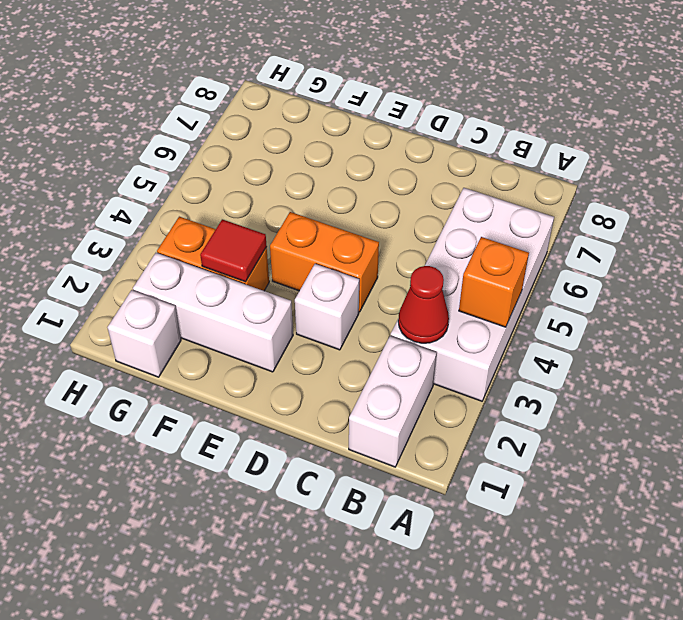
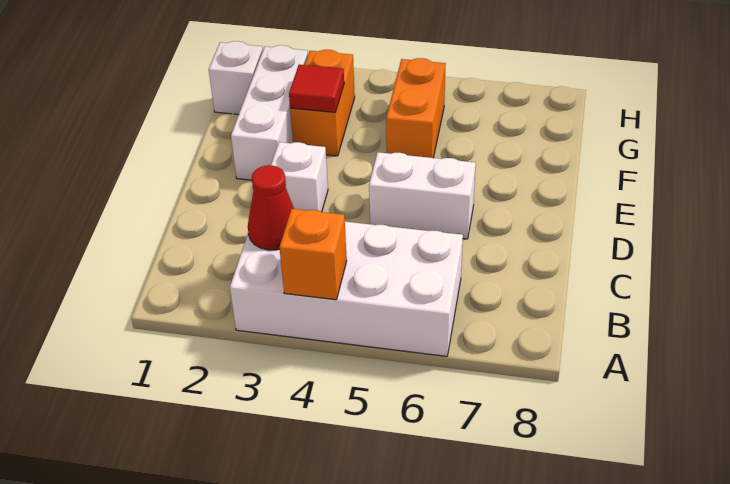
white brick B1:B2 level 1 -> white brick D5:D6 level 1
orange brick D4:E4 level 1 -> orange brick F5:G5 level 1

